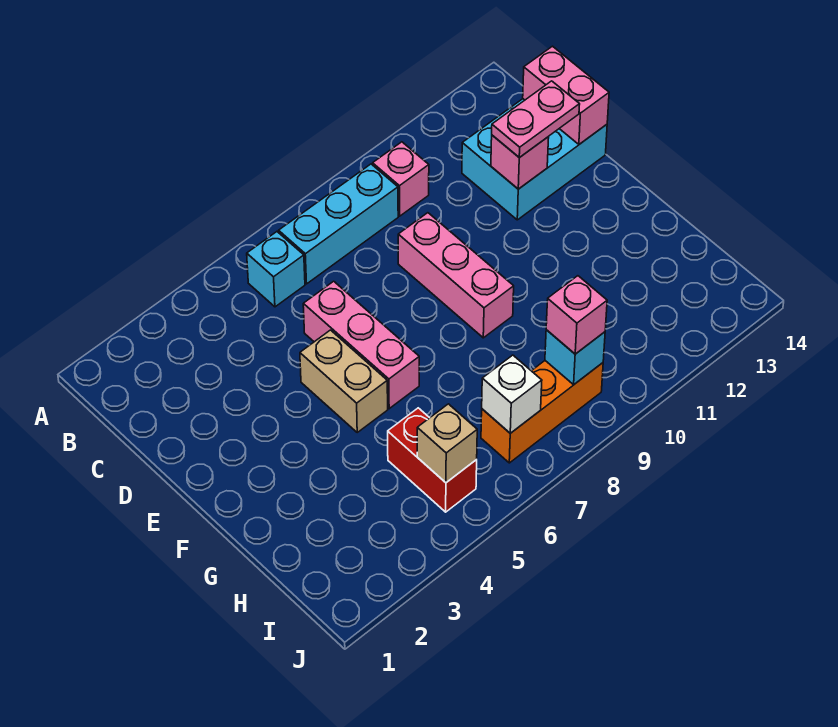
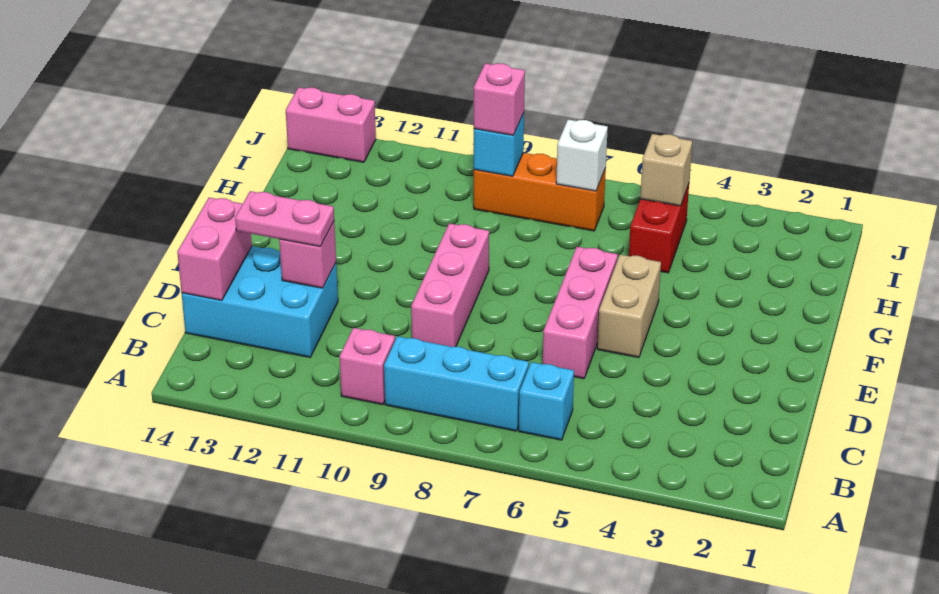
none -> pink brick J13:J14 level 1

